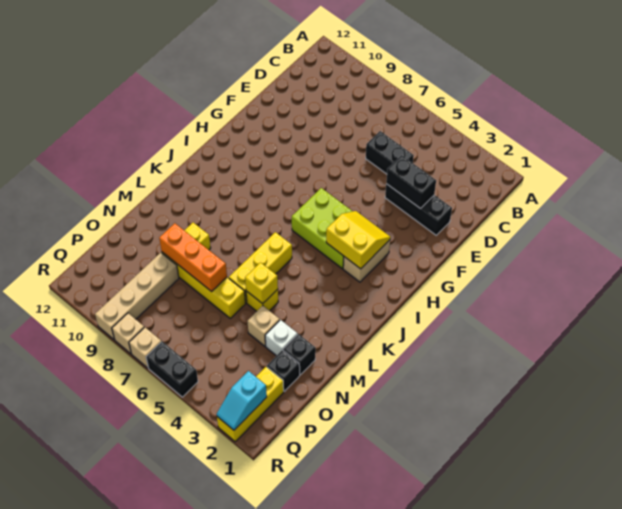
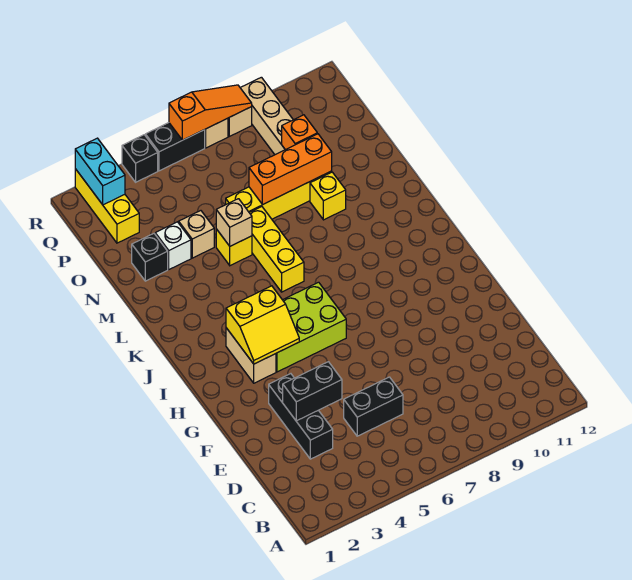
black brick E2:E4 level 1 -> black brick D3:F3 level 1
yellow brick M5 level 2 -> tan brick M5 level 2
black brick O2 level 1 -> black brick R4 level 1
none -> orange brick O9 level 2
cyan slope Q2:R2 level 2 top Q -> cyan brick Q2:R2 level 2
none -> orange slope R6:R8 level 2 top 6

